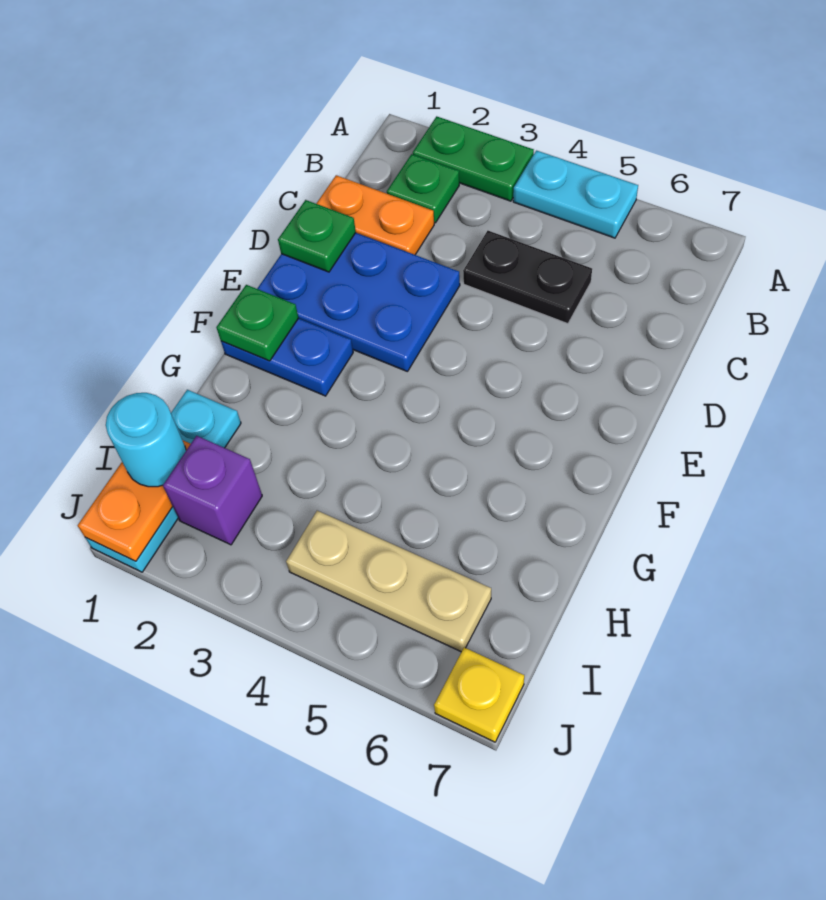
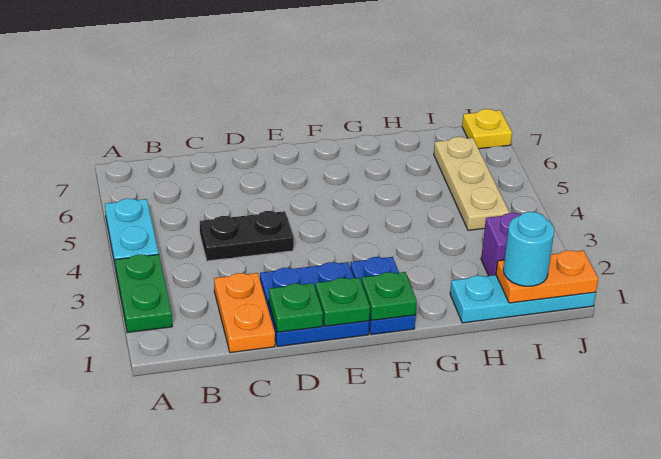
green plate B2 level 1 -> green plate E1 level 2
black plate C4:C5 level 1 -> black plate C4:D4 level 1
blue plate D1:E3 level 1 -> blue plate D1:E2 level 1

